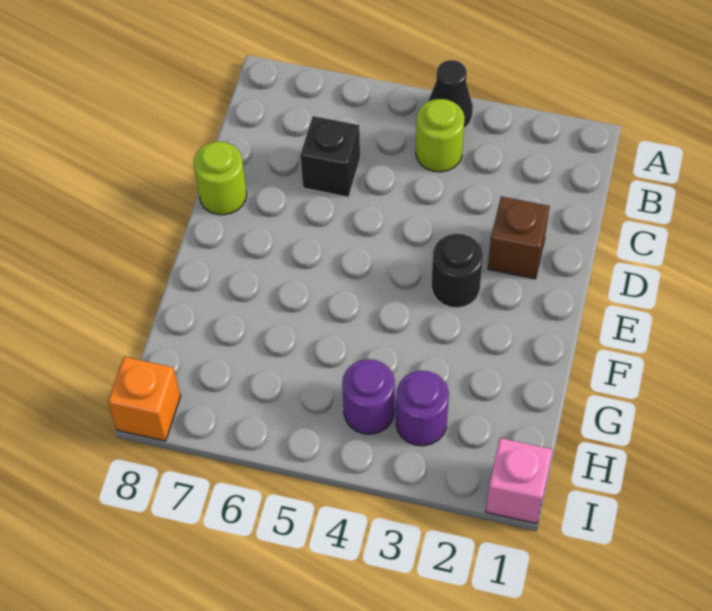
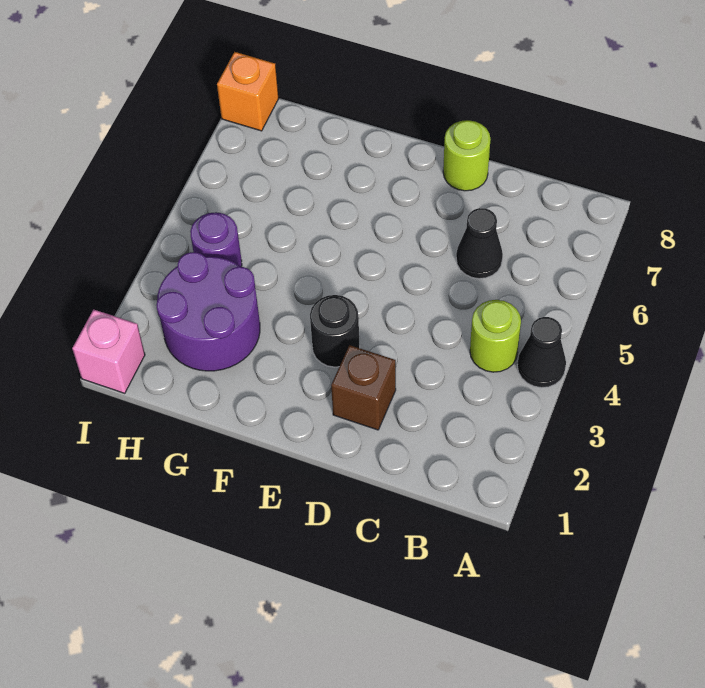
black brick C6 level 1 -> black cone C6 level 1
purple round brick H3 level 1 -> purple round brick G2:H3 level 1

